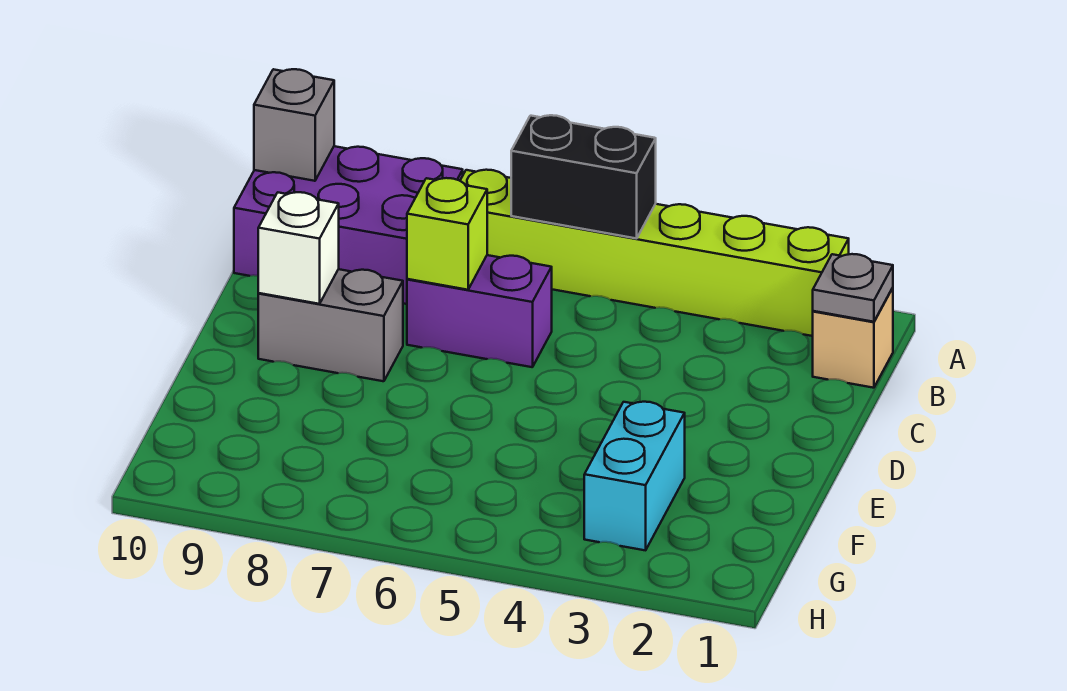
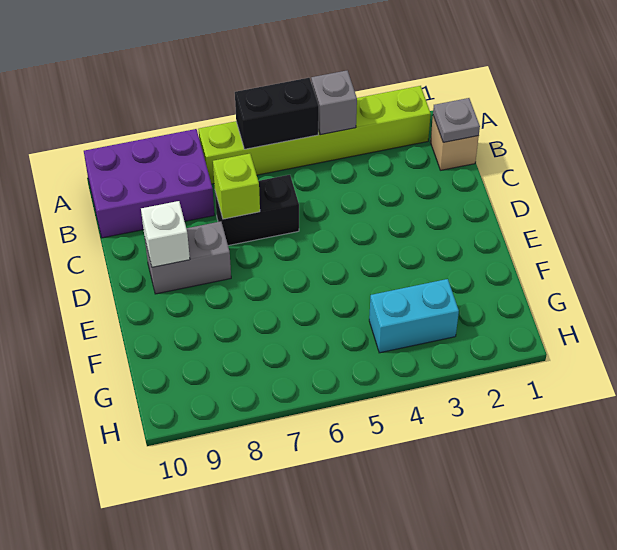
grey brick A10 level 2 -> grey brick A4 level 2
purple brick C6:C7 level 1 -> black brick C6:C7 level 1
cyan brick F3:G3 level 1 -> cyan brick G3:G4 level 1

